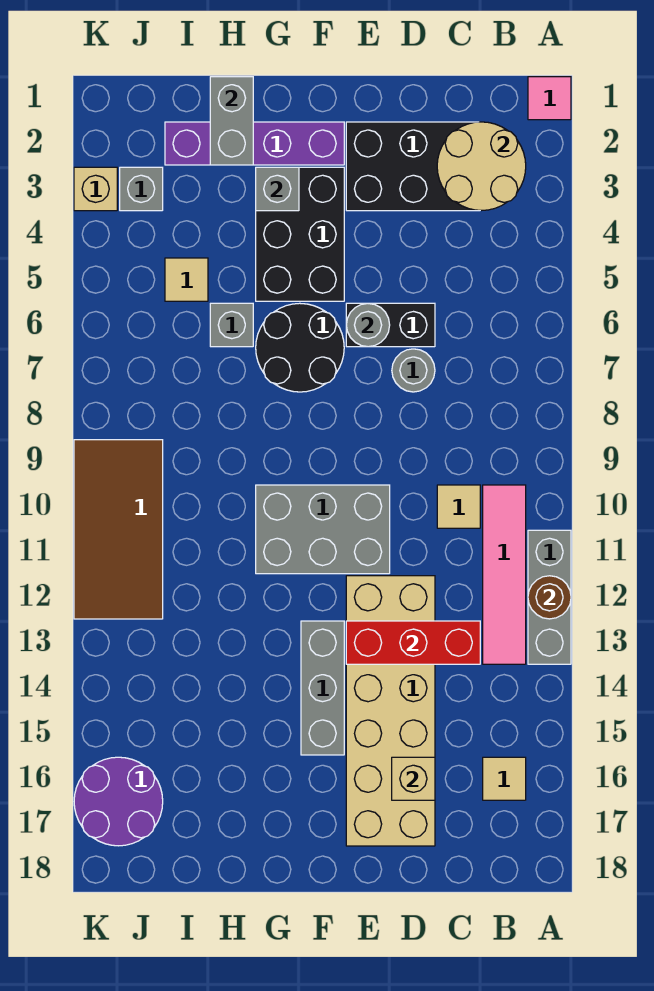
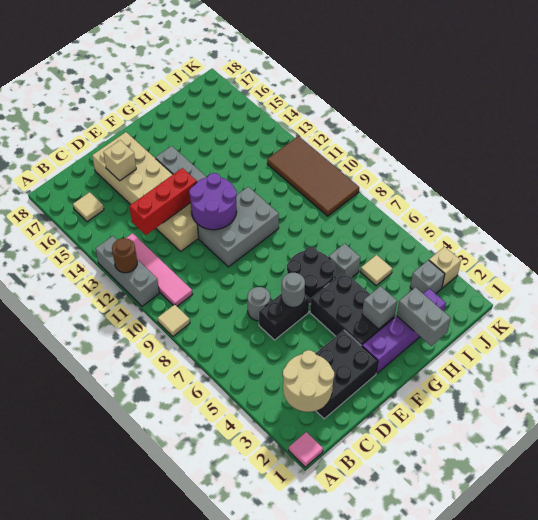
tan tile C10 level 1 -> tan tile A9 level 1
purple round brick J16:K17 level 1 -> purple round brick E11:F12 level 2

